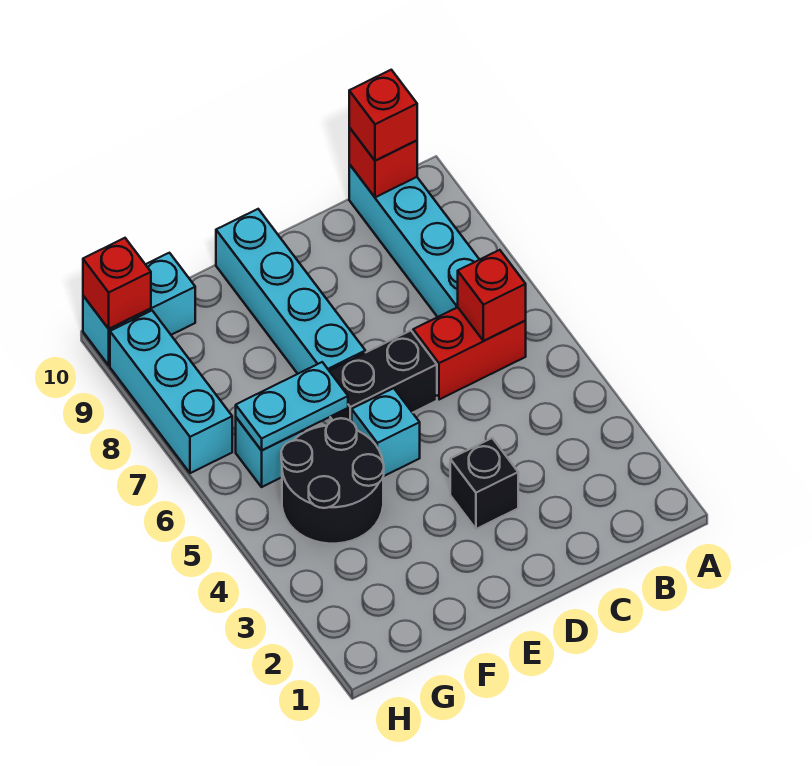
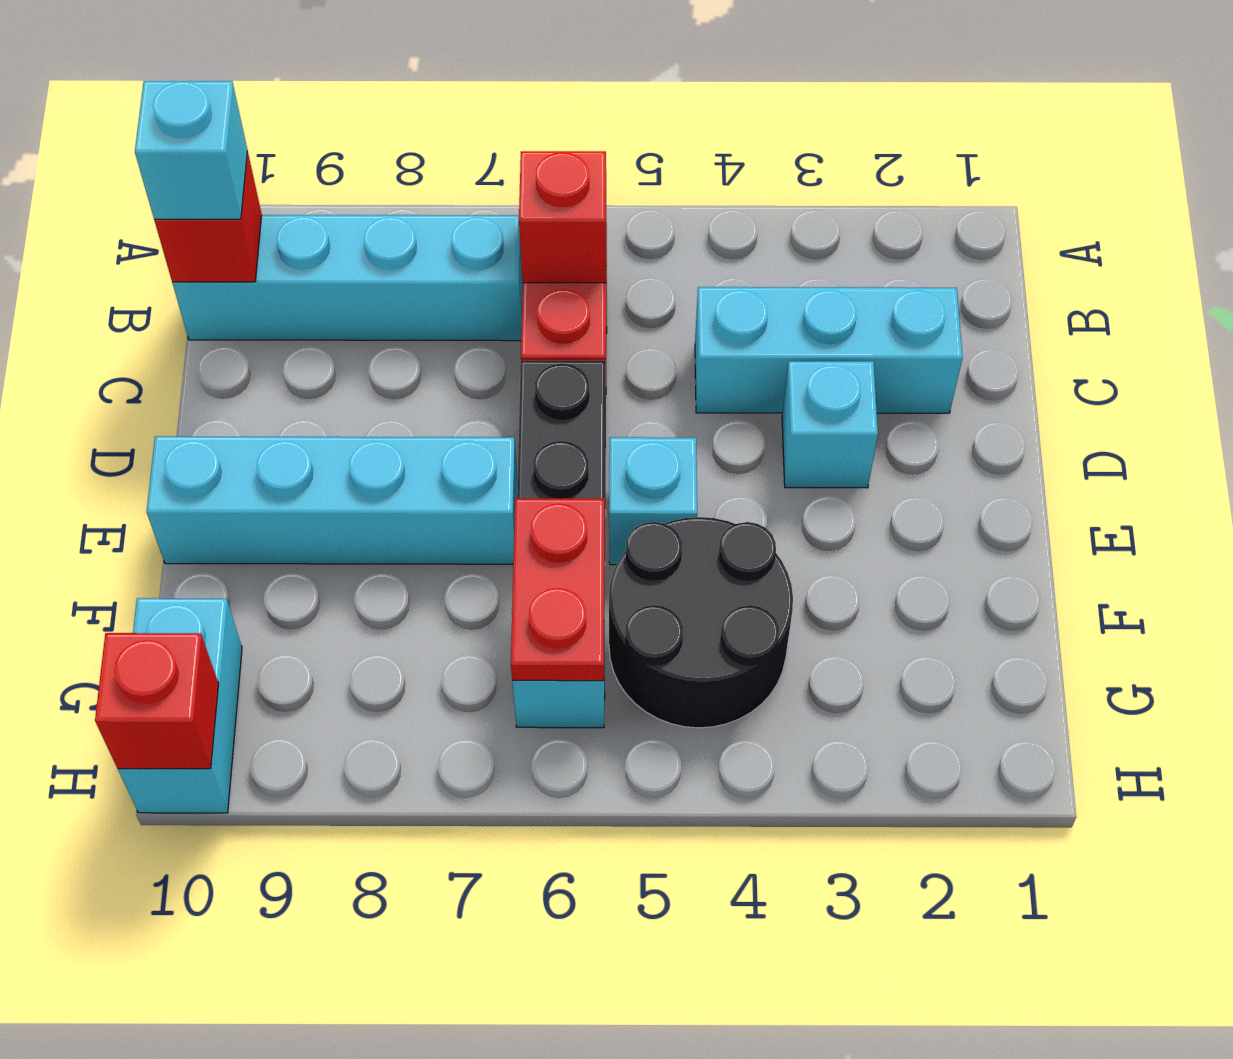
red brick B10 level 3 -> cyan brick B10 level 3
black brick D3 level 1 -> cyan brick D3 level 1
cyan plate F6:G6 level 2 -> red plate F6:G6 level 2
cyan brick H7:H9 level 1 -> cyan brick C2:C4 level 1

